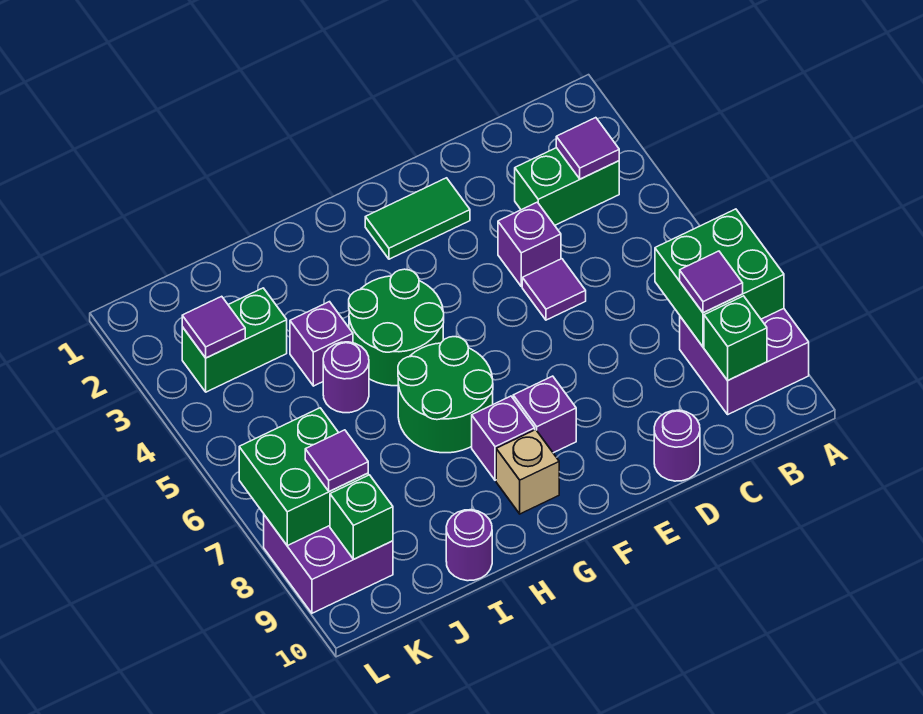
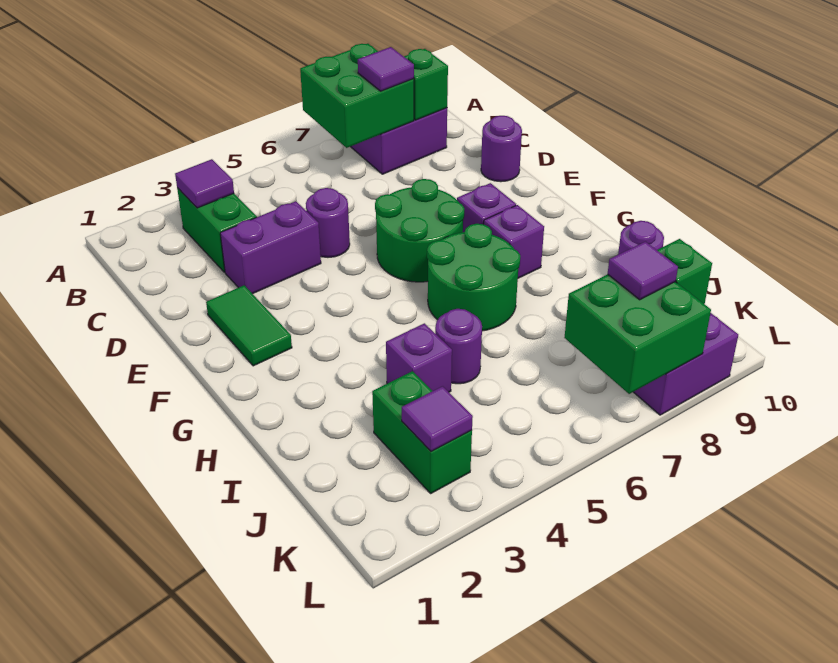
purple brick D4 level 1 -> purple brick D3:D4 level 1
purple tile D5 level 1 -> purple round brick D5 level 1
green round brick G4:H5 level 1 -> green round brick E6:F7 level 1
tan brick G9 level 1 -> none

